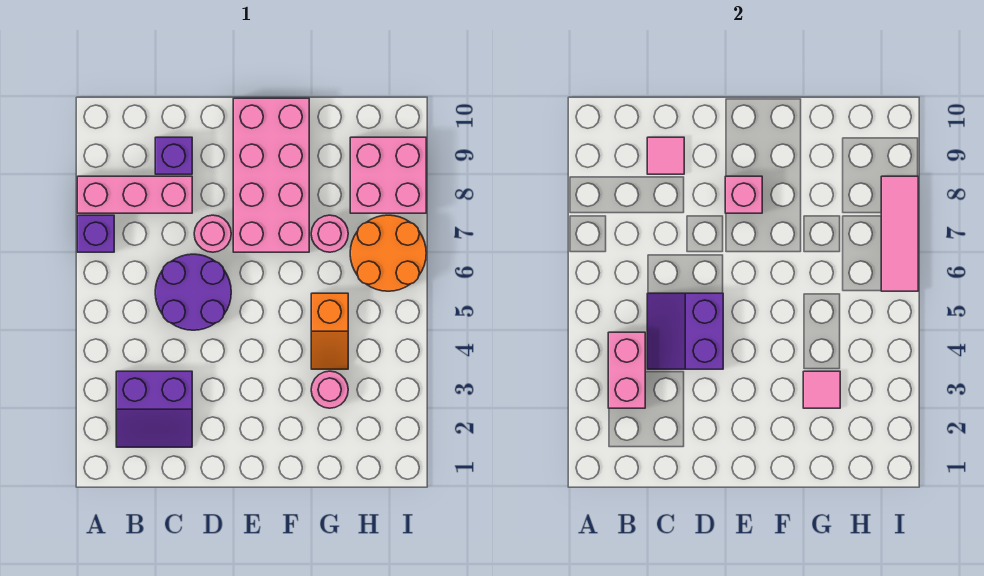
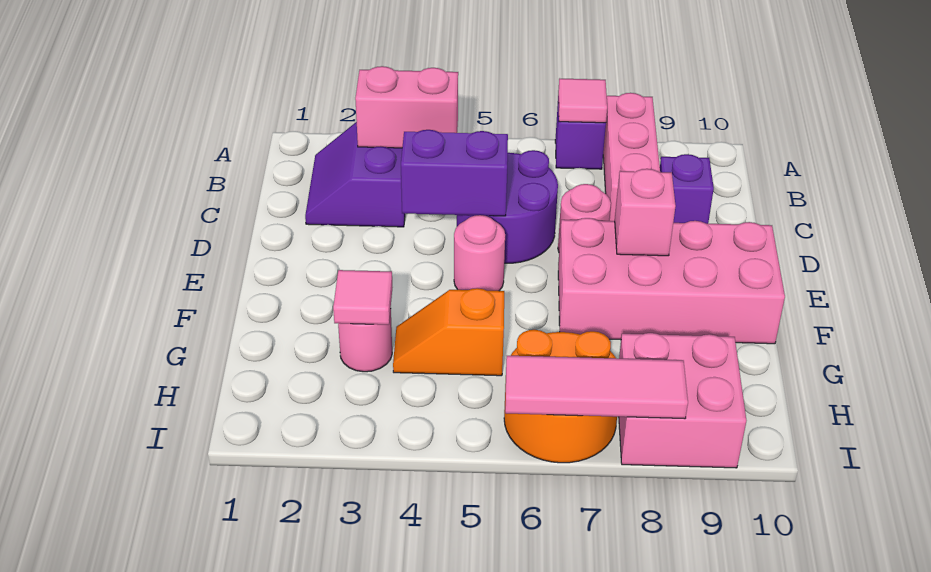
pink tile C9 level 2 -> pink tile A7 level 2
pink round brick G7 level 1 -> pink round brick E5 level 1

